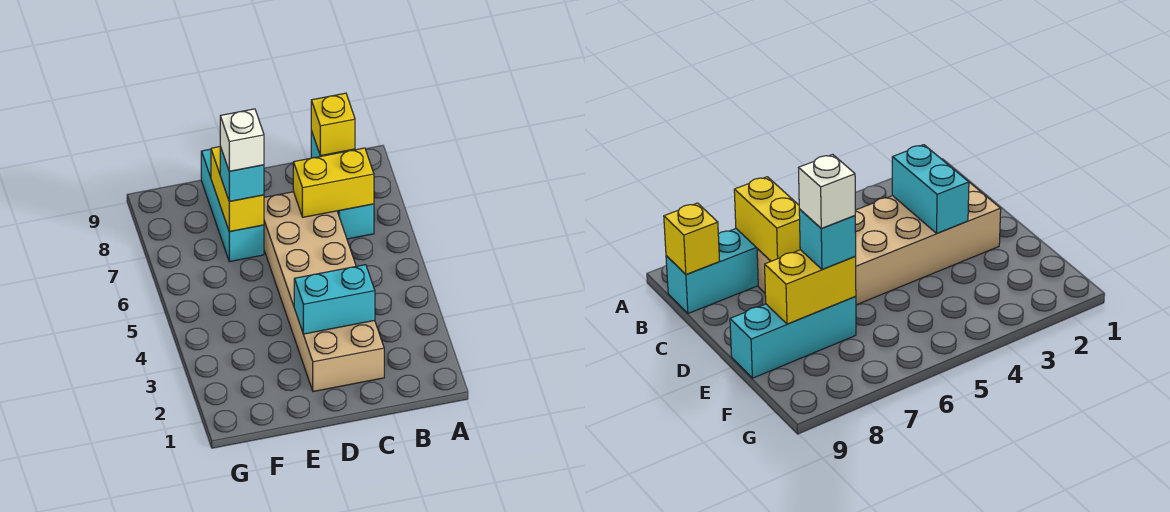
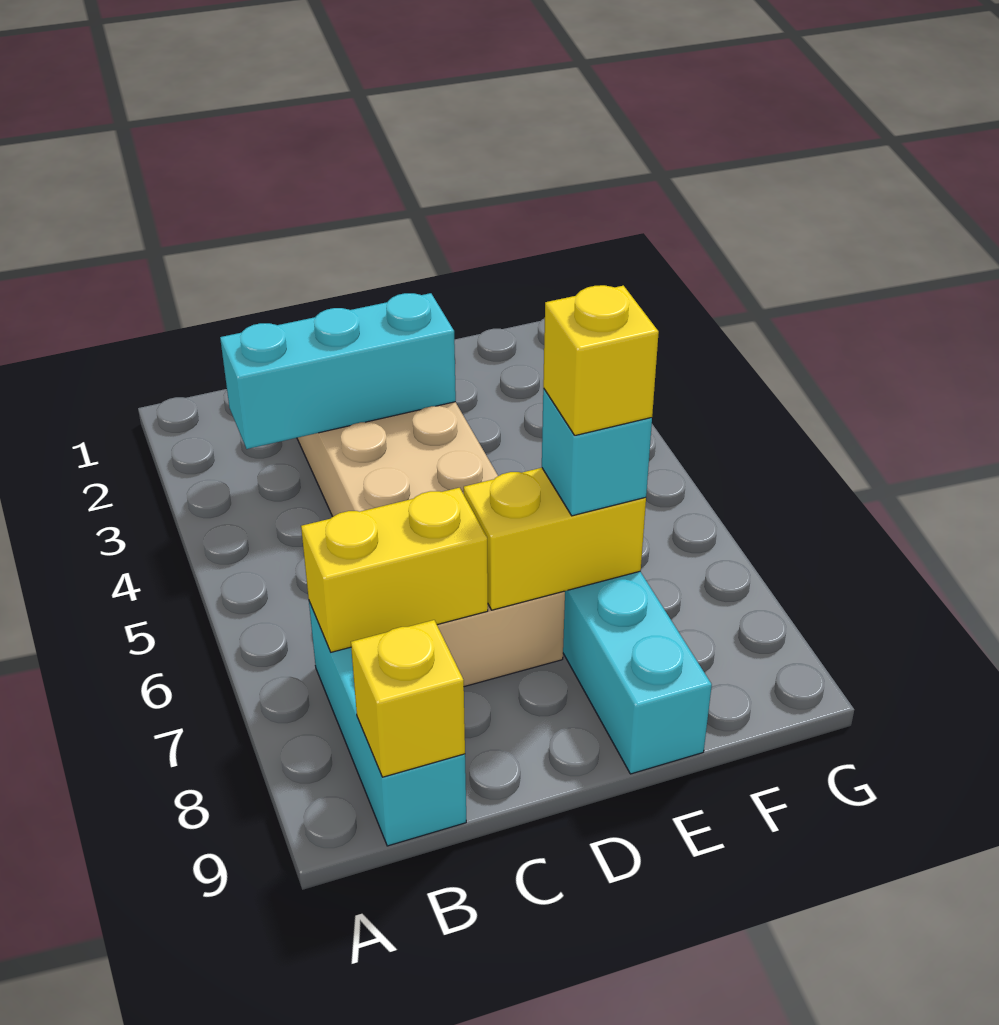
cyan brick C3:D3 level 2 -> cyan brick B3:D3 level 2
yellow brick E7:E8 level 2 -> yellow brick D7:E7 level 2
white brick E7 level 4 -> yellow brick E7 level 4

